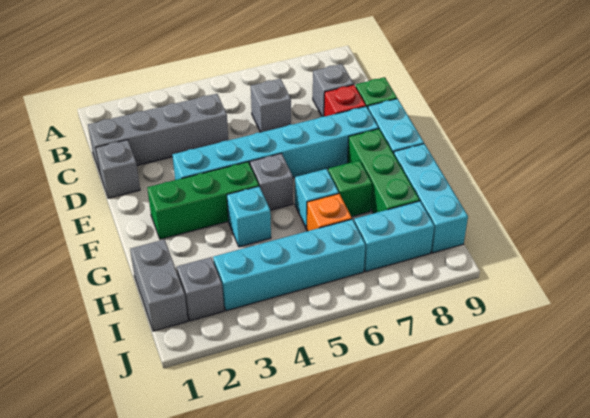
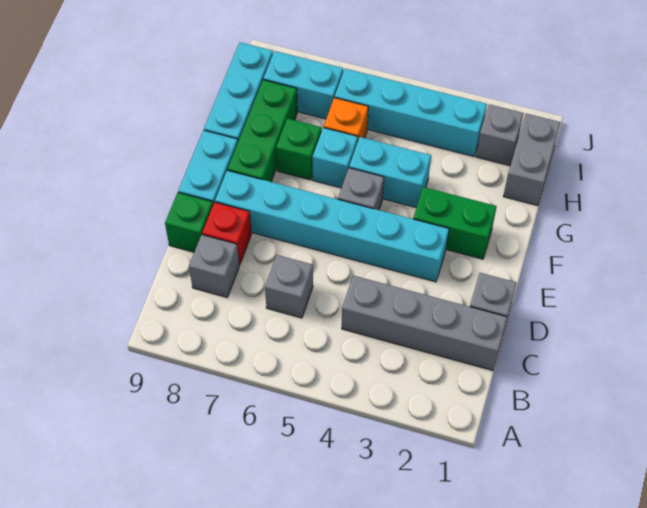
green brick F2:F4 level 1 -> green brick F2:F3 level 1
cyan brick G4 level 1 -> cyan brick G4:G5 level 1

